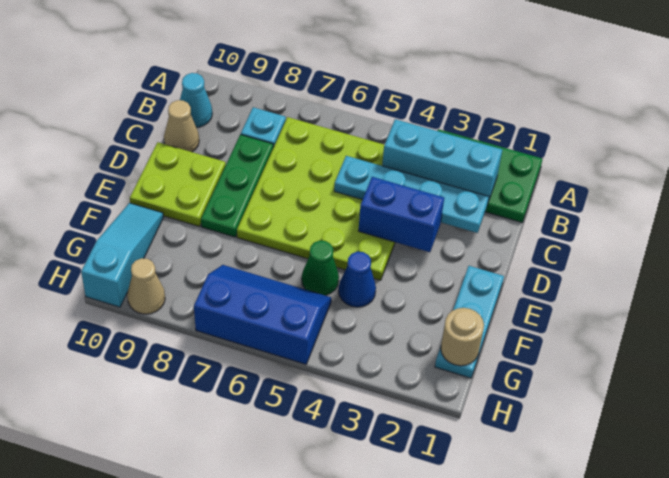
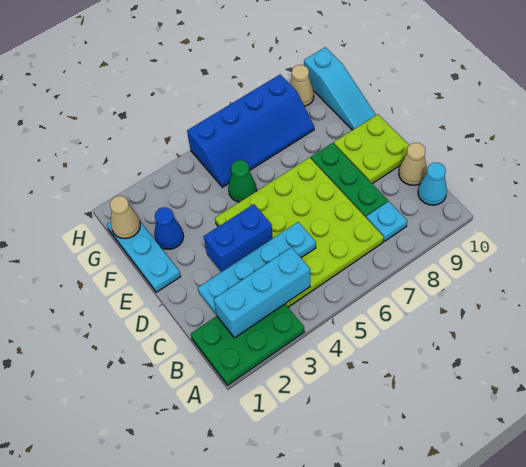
blue cone F4 level 1 -> blue cone F2 level 1
tan round brick G1 level 2 -> tan cone G1 level 2
blue slope G5:H7 level 1 top H -> blue slope G5:H8 level 1 top H

